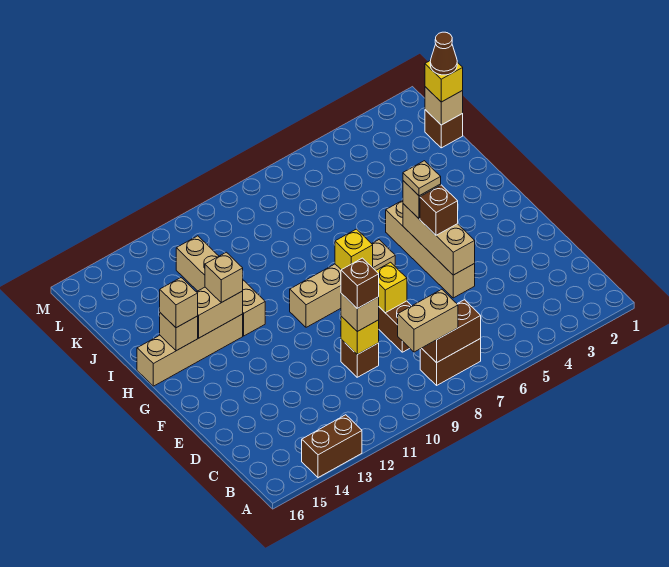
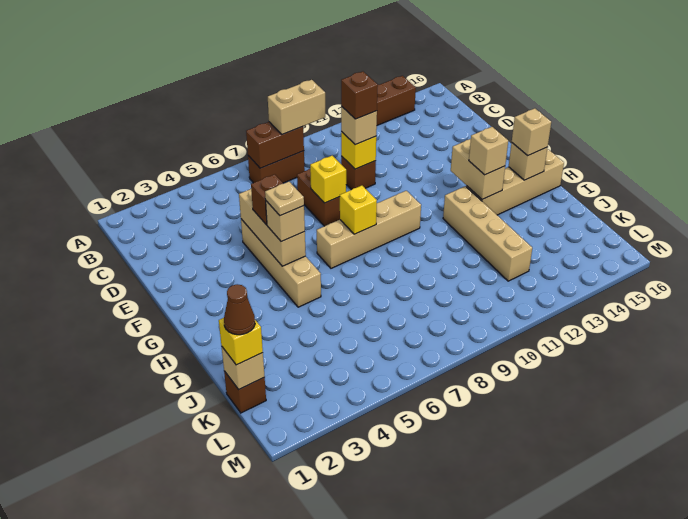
tan brick H13:H14 level 2 -> tan brick G13:H13 level 2

